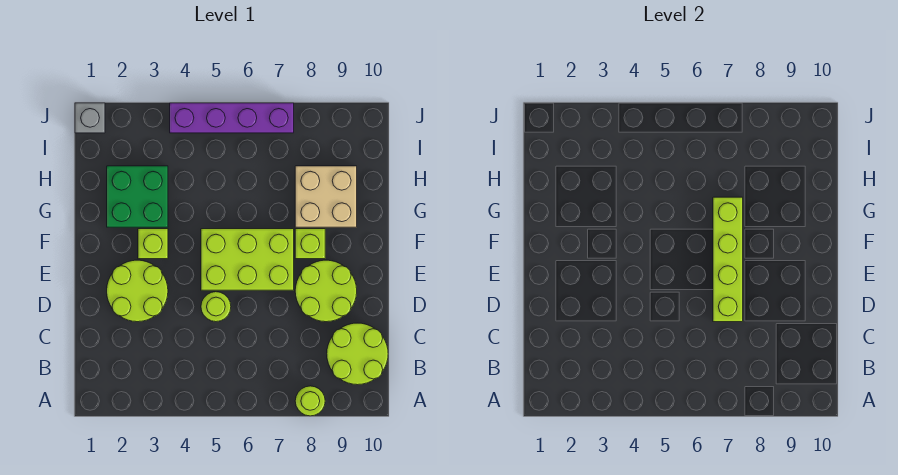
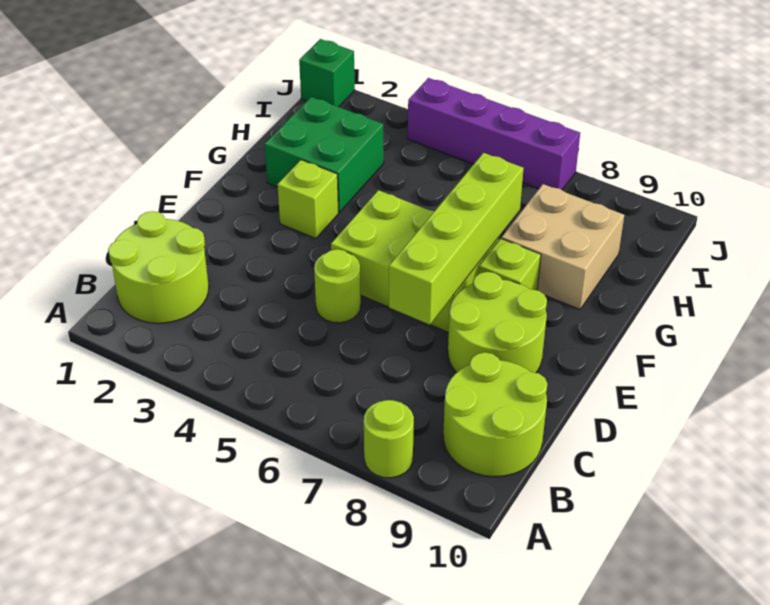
lime round brick D2:E3 level 1 -> lime round brick B1:C2 level 1
grey brick J1 level 1 -> green brick J1 level 1

